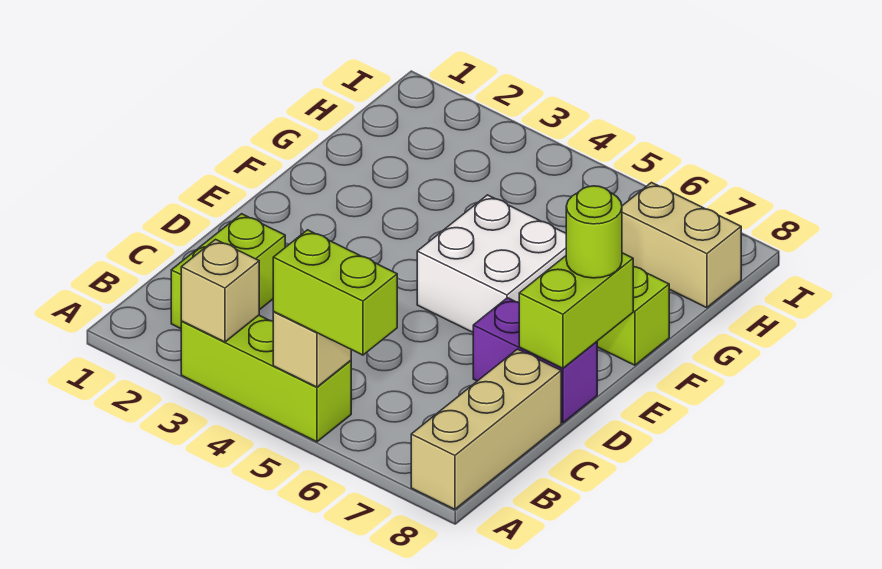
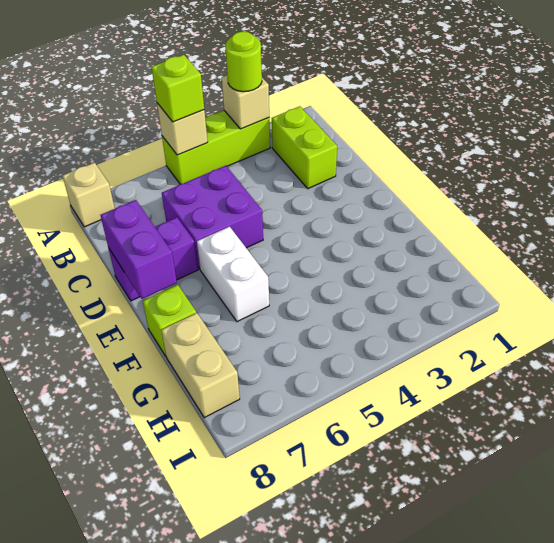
lime brick A5:A6 level 3 -> lime brick A5 level 3
tan brick A8:C8 level 1 -> tan brick A8 level 1
none -> purple brick C5:D6 level 1
lime brick D8:E8 level 2 -> purple brick D8:E8 level 2
white brick E5:F6 level 1 -> white brick E6:F6 level 1
lime round brick E8 level 3 -> lime round brick A3 level 3
tan brick H7:H8 level 1 -> tan brick G8:H8 level 1

